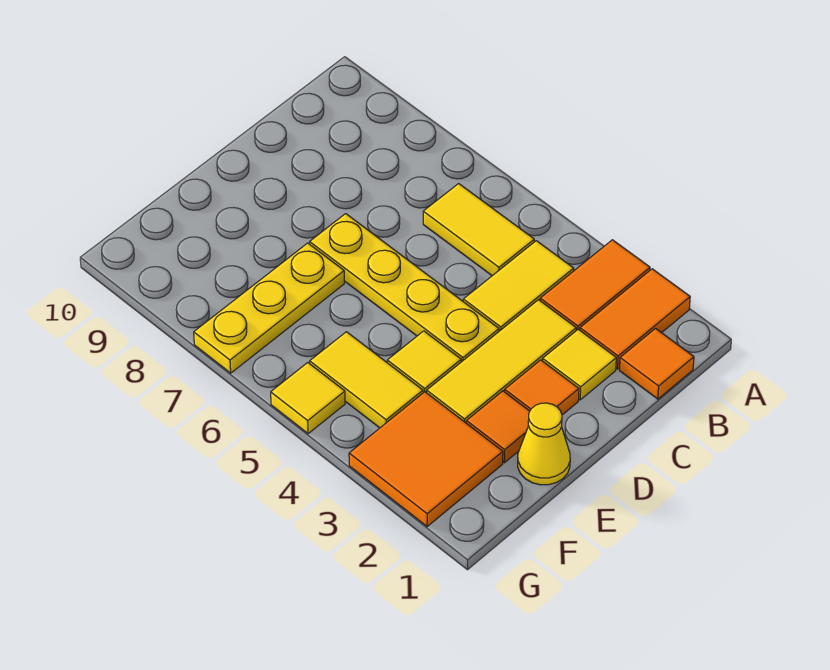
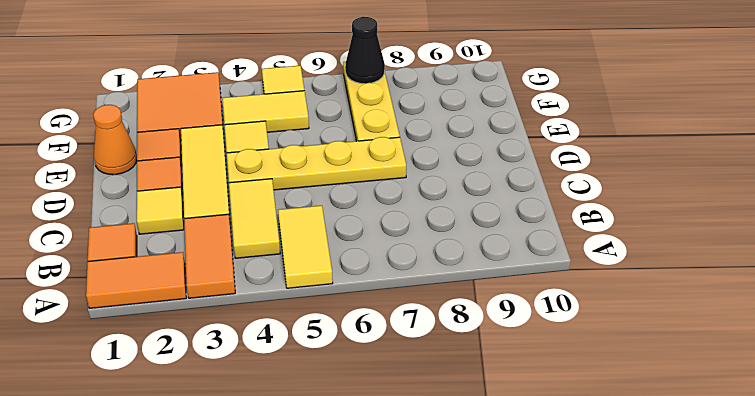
orange tile A2:B2 level 1 -> orange tile A1:A2 level 1
yellow tile B5:B6 level 1 -> yellow tile A5:B5 level 1
yellow cone E1 level 1 -> orange cone E1 level 1
none -> black cone G7 level 2

